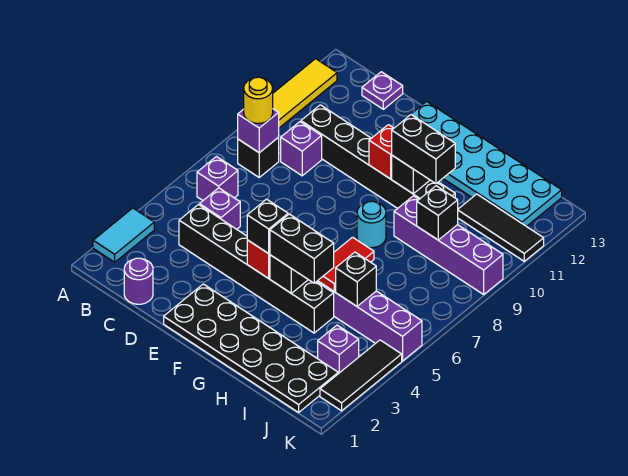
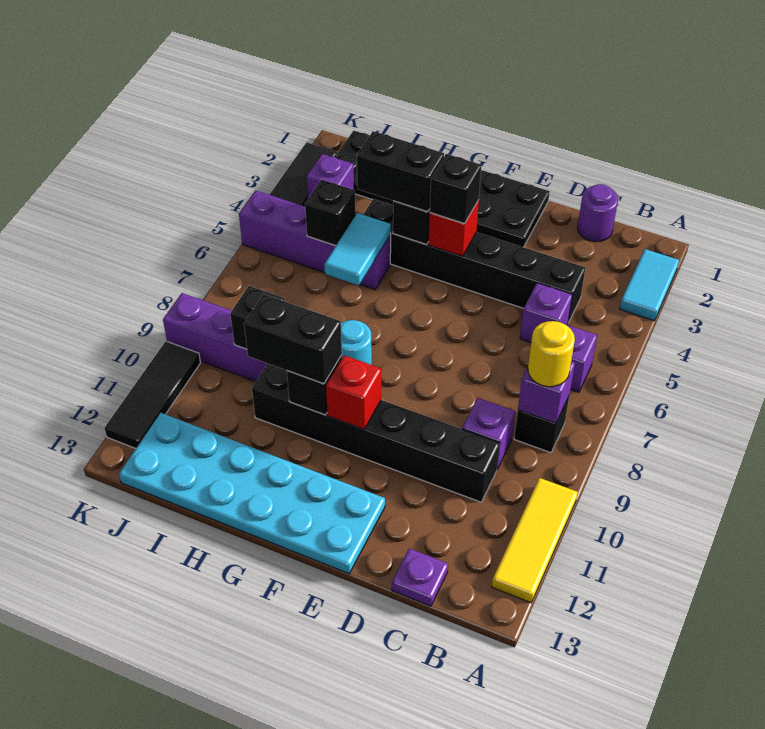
red tile H5:H6 level 2 -> cyan tile H5:H6 level 2
black tile I11:K11 level 1 -> black tile K10:K12 level 1

